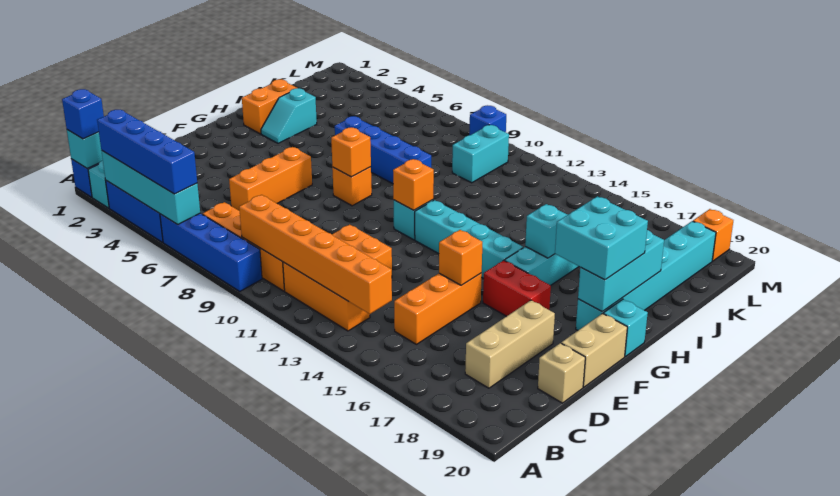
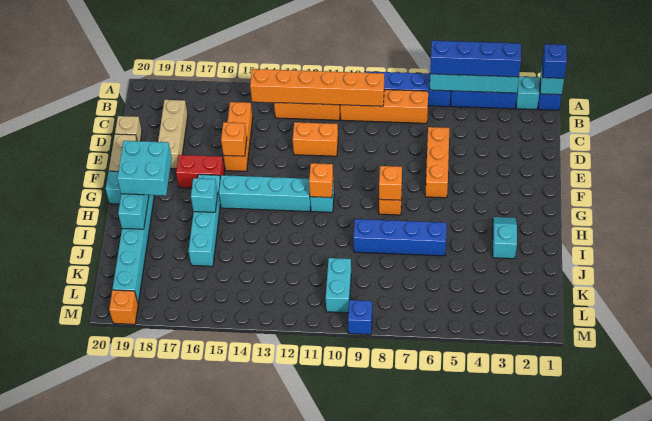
orange brick H2:I2 level 1 -> none

